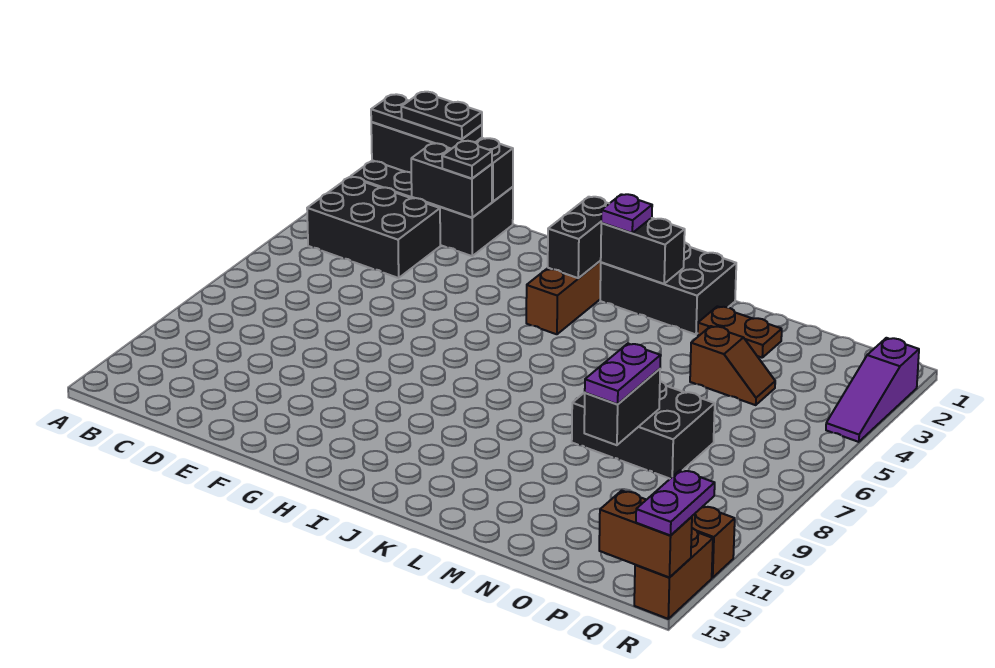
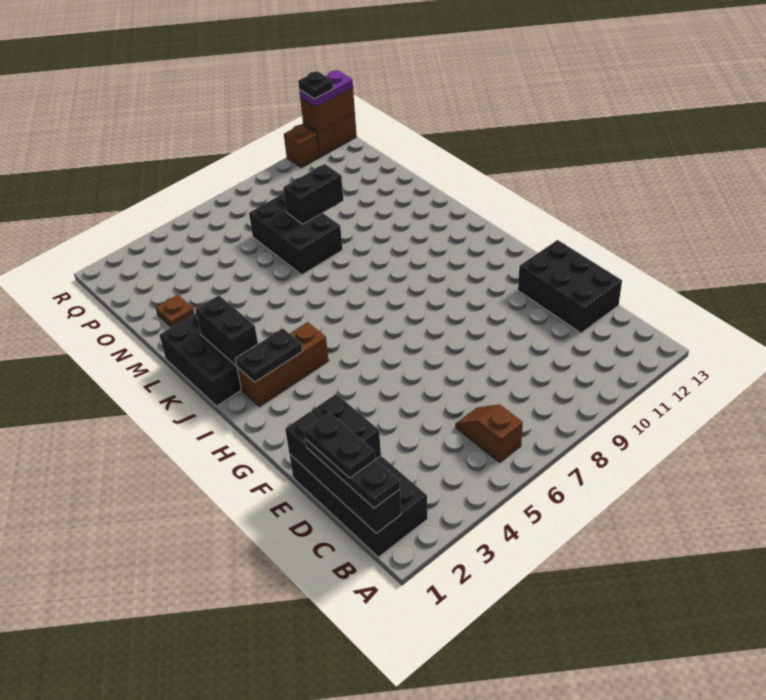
black brick B3:D4 level 1 -> black brick D12:F13 level 1
black plate E2 level 3 -> black plate R12 level 4
black brick I2:I3 level 2 -> black plate I2:I3 level 2
purple plate J2 level 3 -> none
brown plate M2:N2 level 1 -> brown plate N2 level 1
brown slope N4:O4 level 1 top N -> brown slope B6:C6 level 1 top B
purple plate N8:N9 level 3 -> none
brown brick Q13:R13 level 2 -> brown brick R12:R13 level 2
purple slope R2:R4 level 1 top 2 -> none

